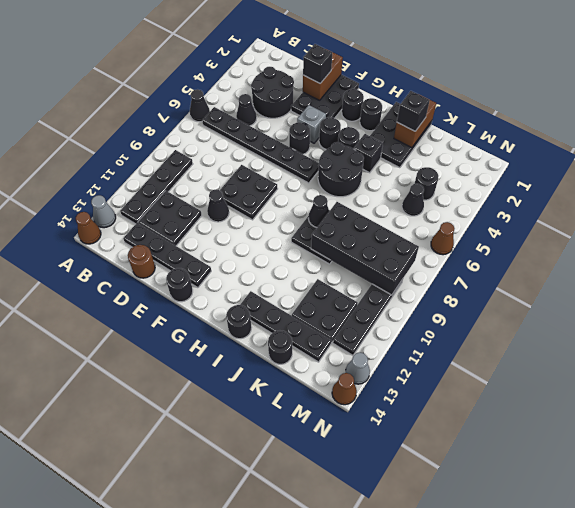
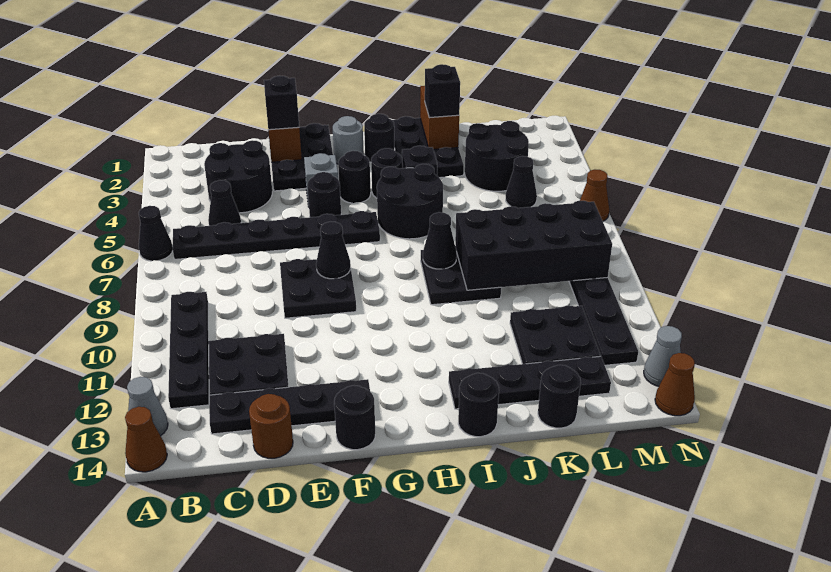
black cone E10 level 1 -> black cone F8 level 2
black round brick G2 level 1 -> grey round brick G2 level 1
black round brick L4 level 1 -> black round brick K3:L4 level 1

